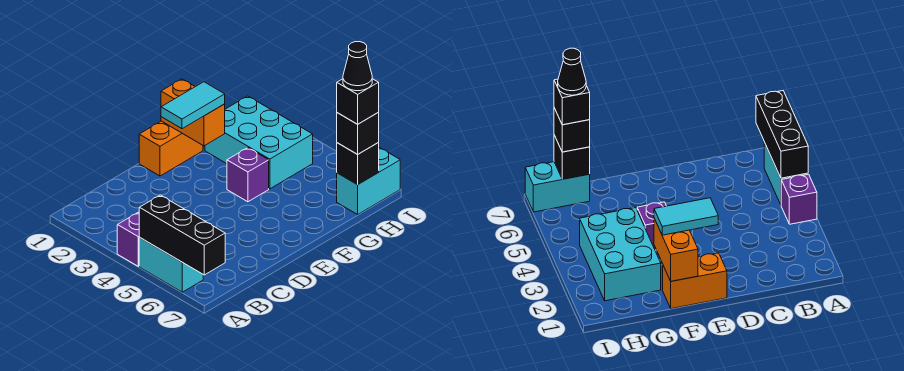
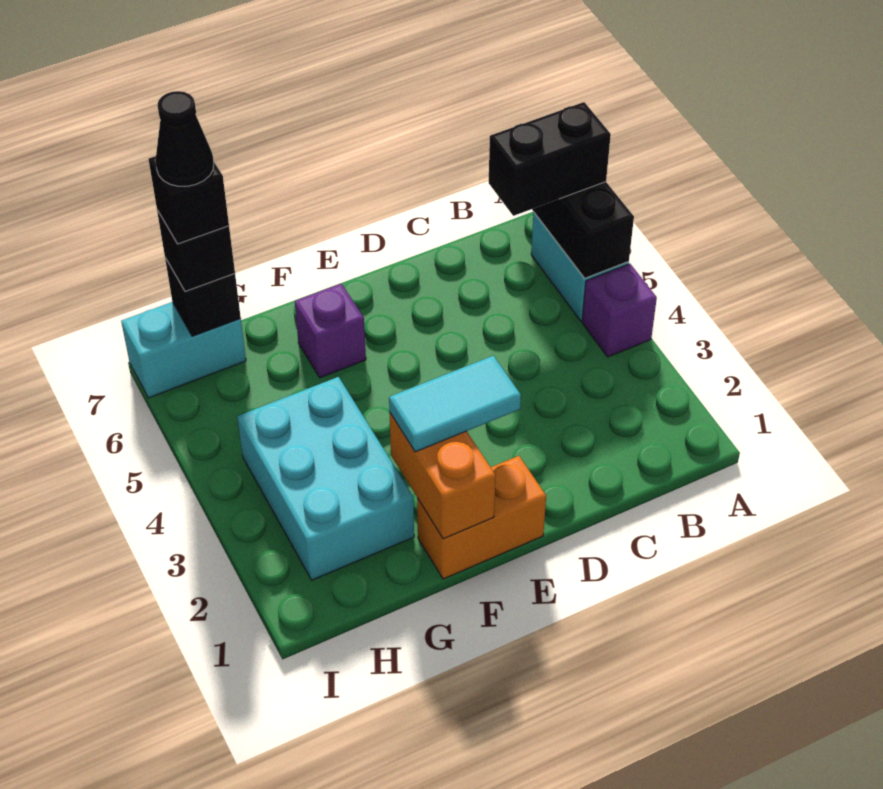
none -> black brick A6:B6 level 3
purple brick F4 level 1 -> purple brick F6 level 1

